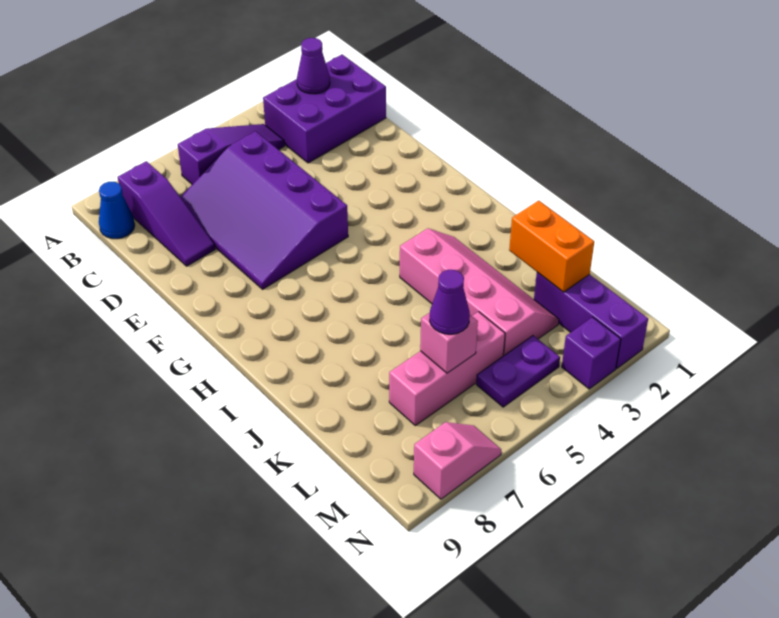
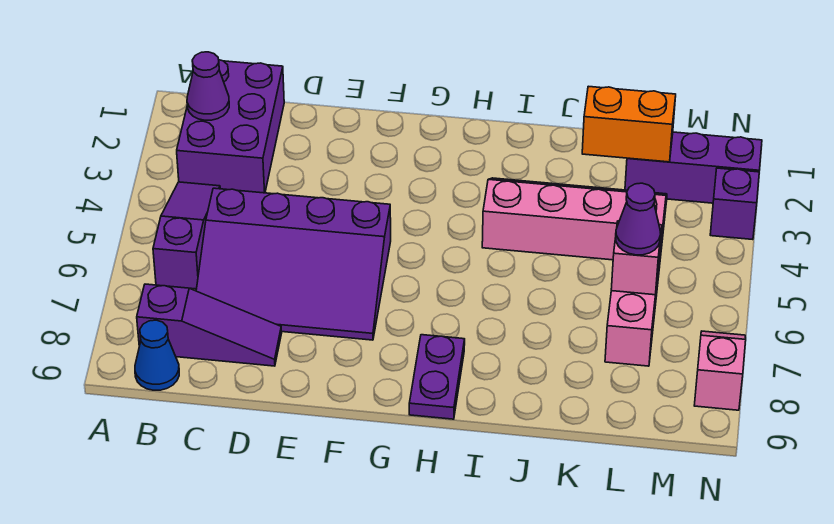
purple plate M4:M5 level 1 -> purple plate H8:H9 level 1

